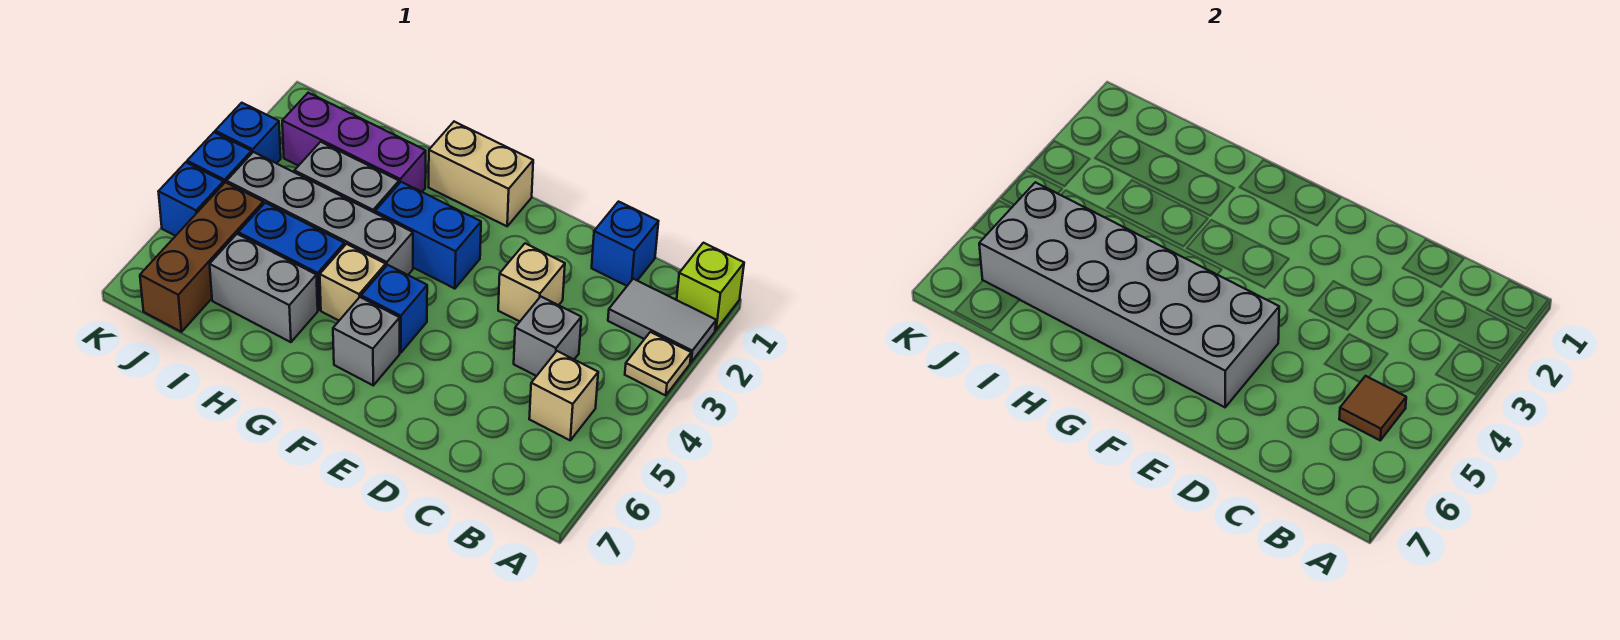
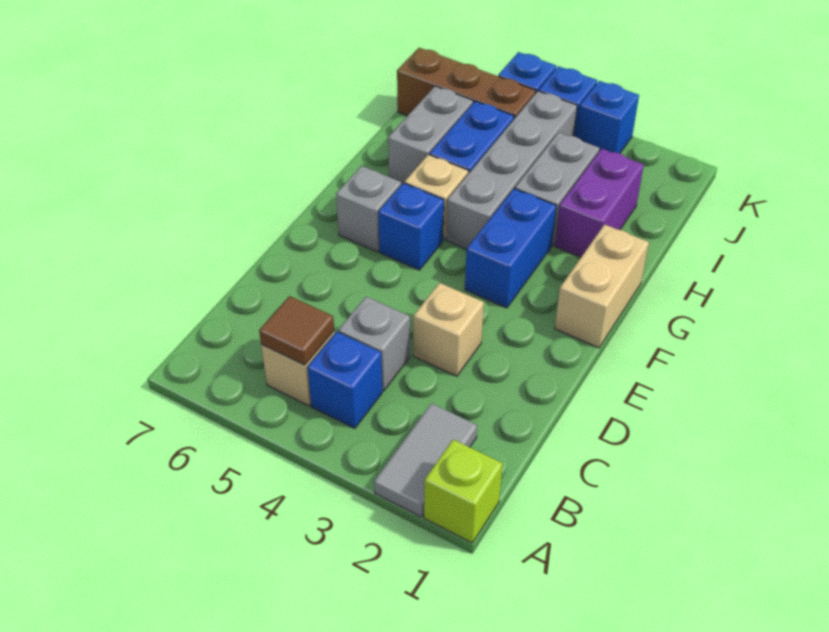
tan plate A3 level 1 -> none
blue brick C1 level 1 -> blue brick B4 level 1
grey brick E5:J6 level 2 -> none
purple brick H2:J2 level 1 -> purple brick H2:I2 level 1

